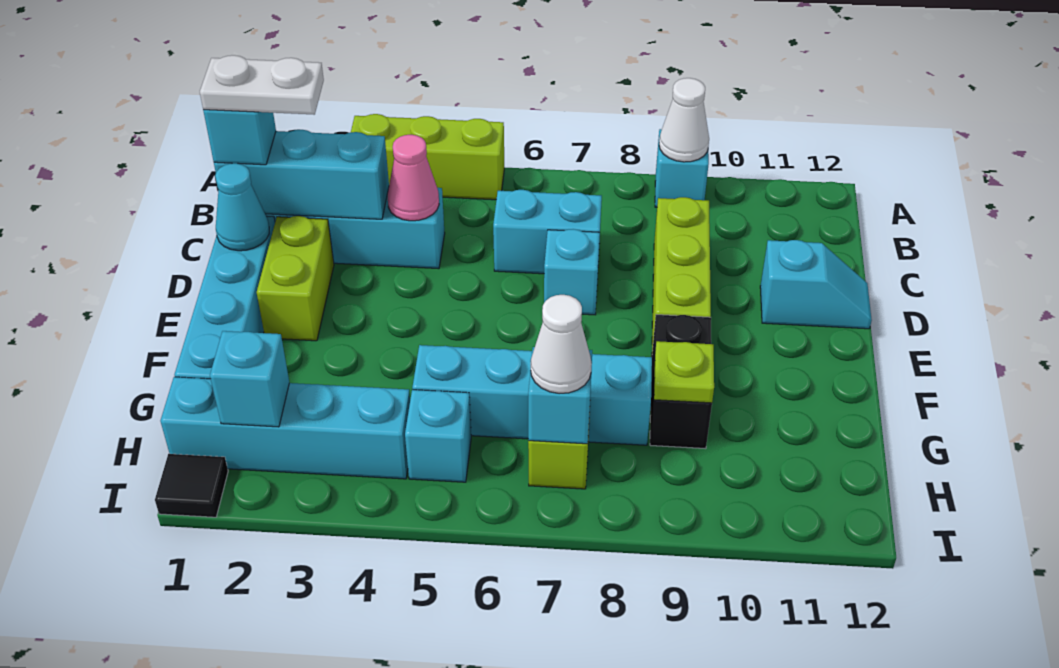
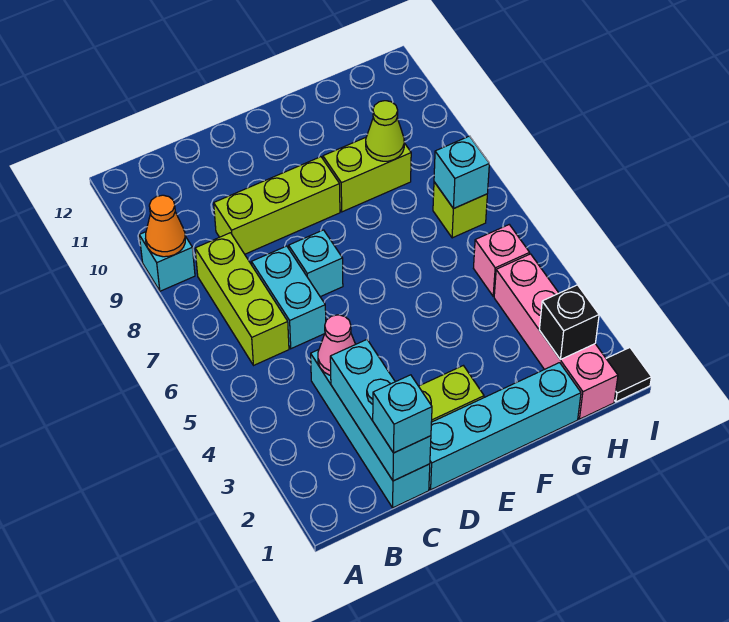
lime brick A3:A5 level 1 -> lime brick B6:B8 level 1
white cone A9 level 2 -> orange cone A9 level 2
white plate C1:C2 level 4 -> none
cyan cone D1 level 2 -> none
cyan slope D11:D12 level 1 top 11 -> none
black brick F9:G9 level 1 -> lime brick F9:G9 level 1
cyan brick G5:G8 level 1 -> none
lime plate G9 level 2 -> lime cone G9 level 2
cyan brick H1:H4 level 1 -> pink brick H1:H4 level 1
cyan brick H2 level 2 -> black brick H2 level 2
cyan brick H5 level 1 -> pink brick H5 level 1
white cone H7 level 3 -> none

